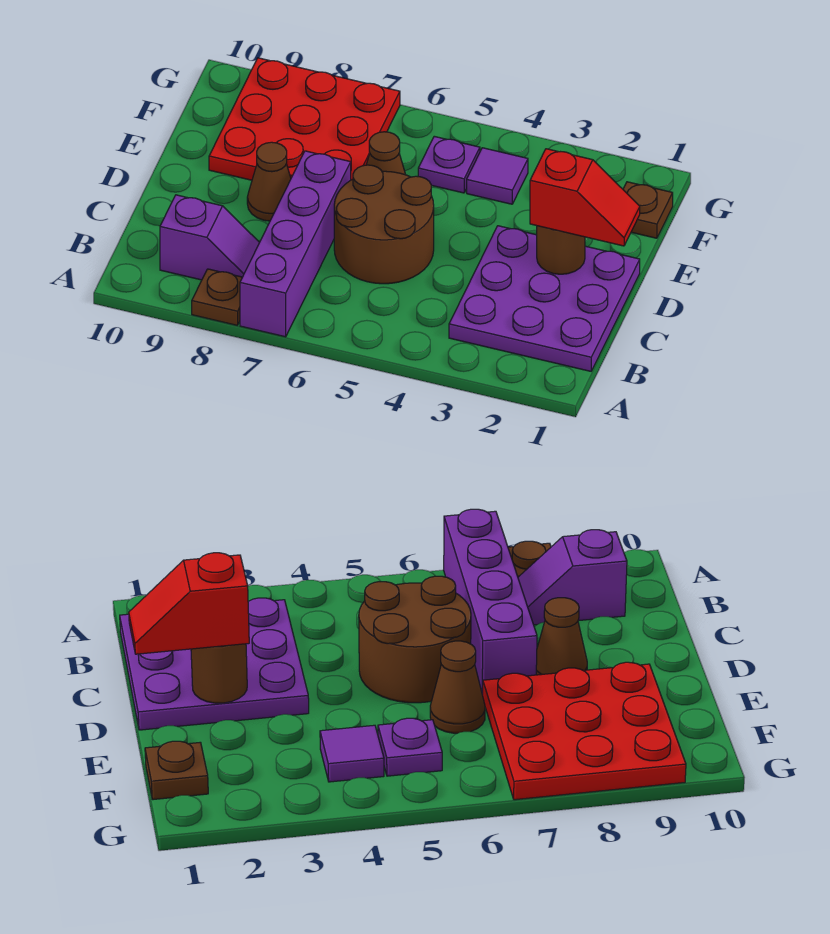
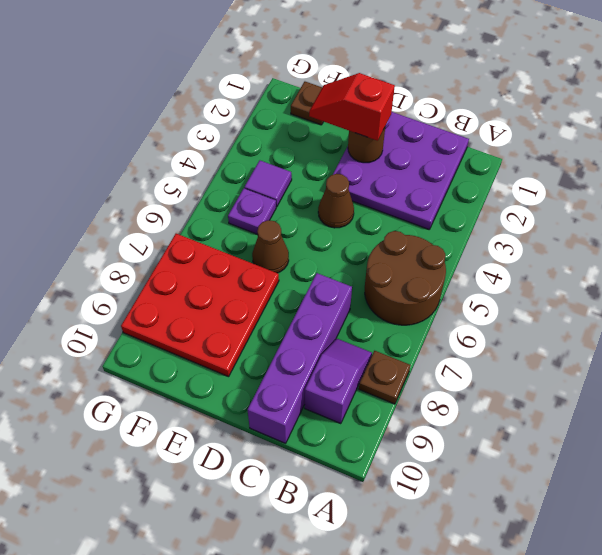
purple brick A7:D7 level 1 -> purple brick C7:C10 level 1
brown round brick C5:D6 level 1 -> brown round brick A5:B6 level 1
red slope D1:D2 level 3 top 2 -> red slope D2:E2 level 3 top D
brown cone D8 level 1 -> brown cone D4 level 1

